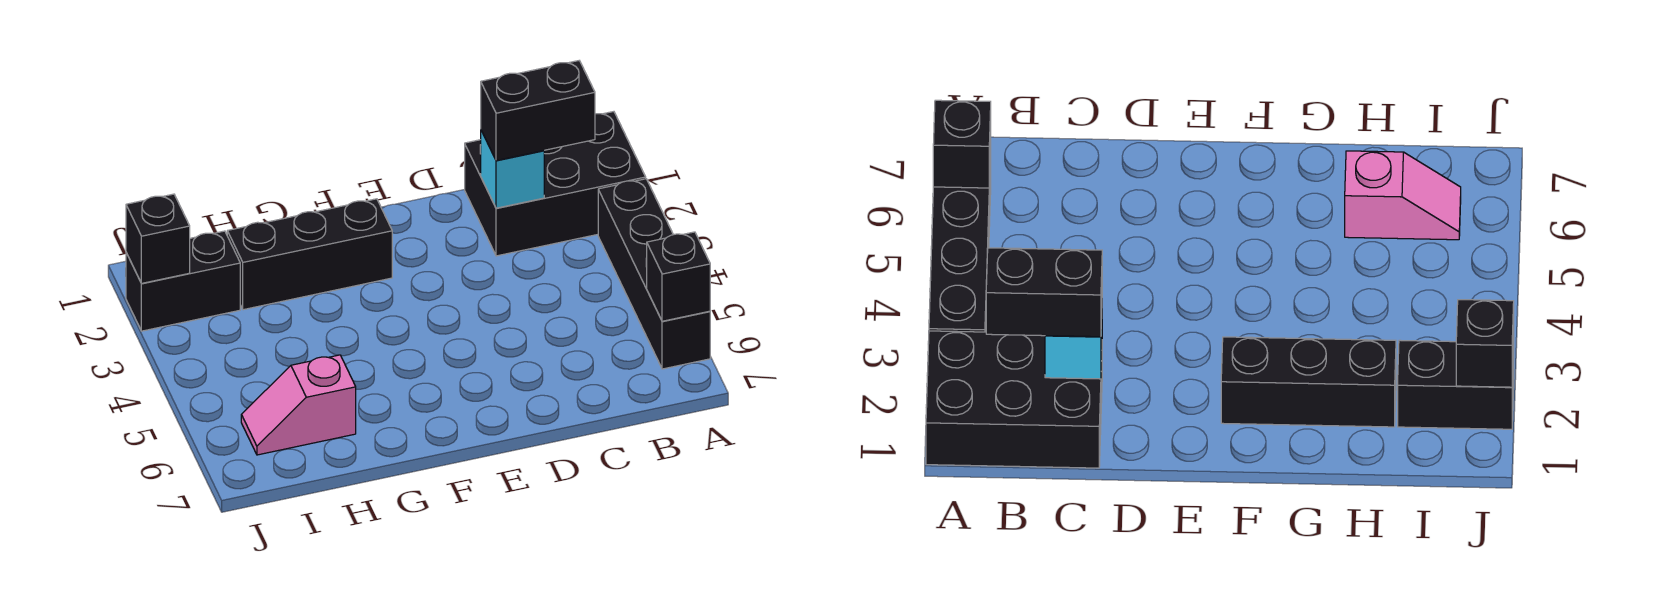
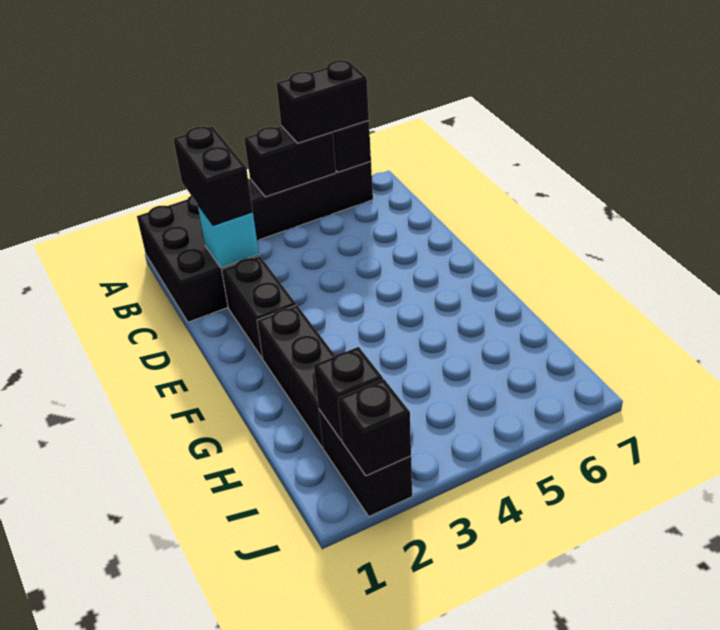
none -> black brick A4:A5 level 2
none -> black brick A5:A6 level 3
none -> black brick D2:E2 level 1
pink slope H6:I6 level 1 top H -> none
none -> black brick I2 level 2

